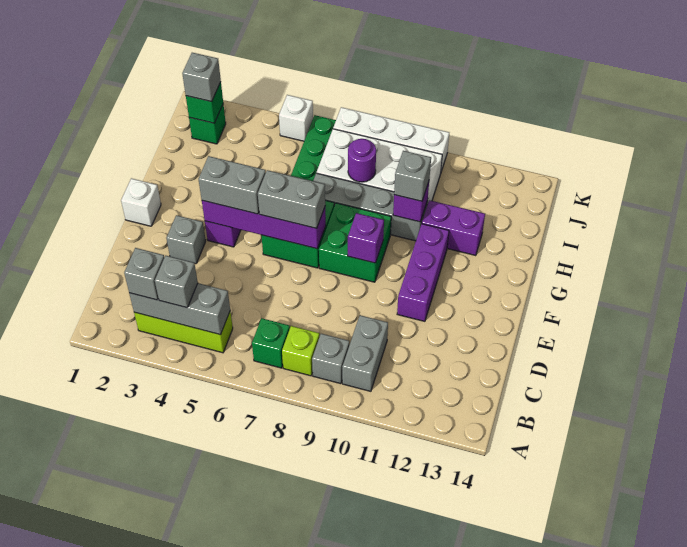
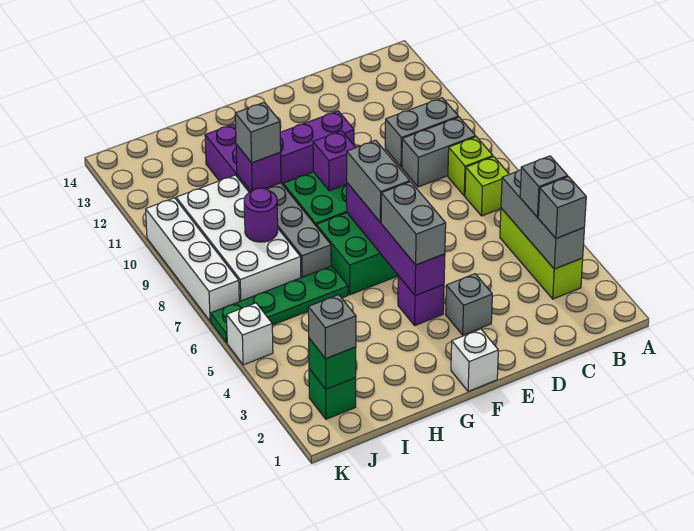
green brick B7 level 1 -> lime brick B7 level 1
grey brick B9 level 1 -> grey brick B9:C9 level 1

